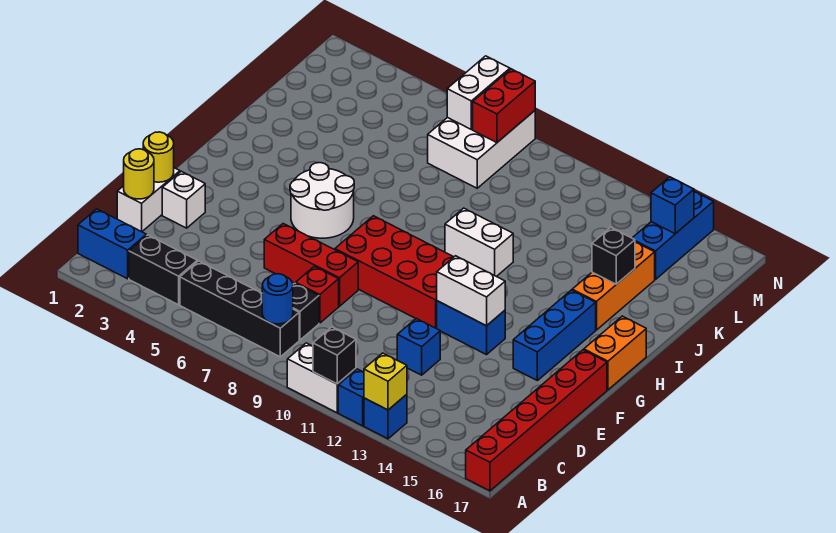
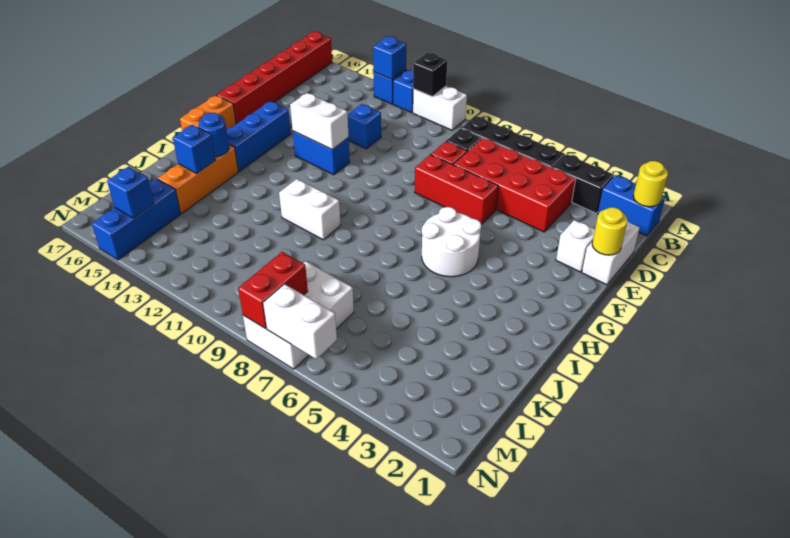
yellow brick A13 level 2 -> blue brick A13 level 2
blue round brick B8 level 2 -> blue round brick I15 level 2
yellow round brick D1 level 2 -> yellow round brick B1 level 2
red brick F8:G11 level 1 -> red brick C4:D7 level 1
black brick J15 level 2 -> blue brick J15 level 2
white brick M7:N7 level 2 -> white brick N6:N7 level 2

